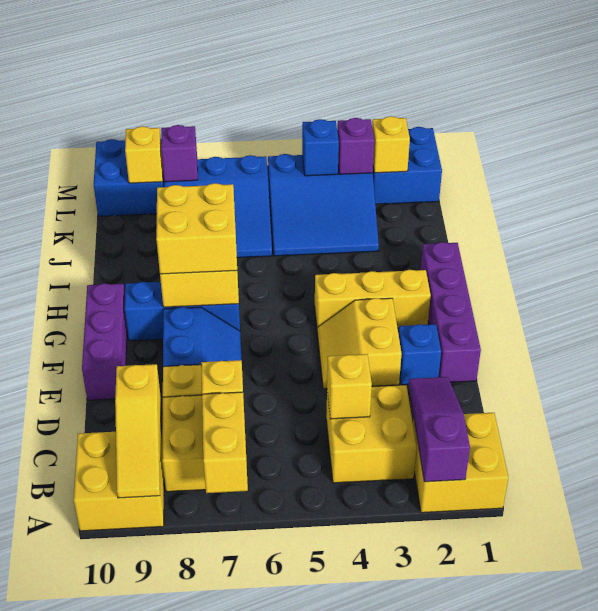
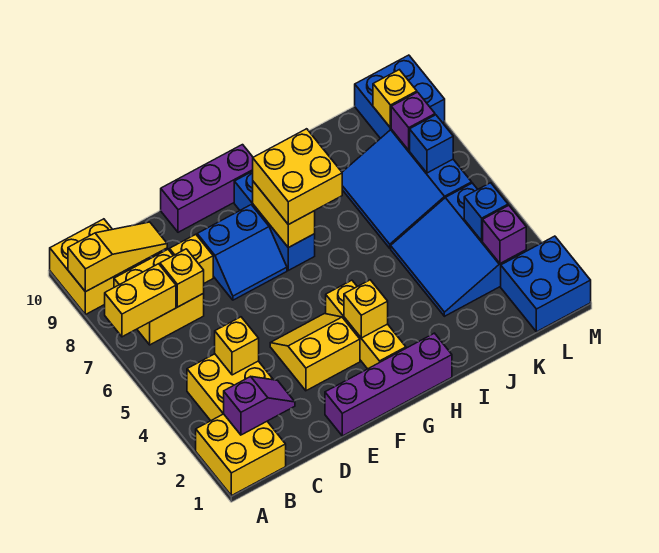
purple slope A2:C2 level 2 top A -> purple slope B2:C2 level 2 top B
yellow slope A9:C9 level 2 top C -> yellow slope A9:C9 level 2 top A
blue brick E2 level 1 -> blue brick L7 level 2
yellow brick L2 level 2 -> yellow brick G3 level 2

